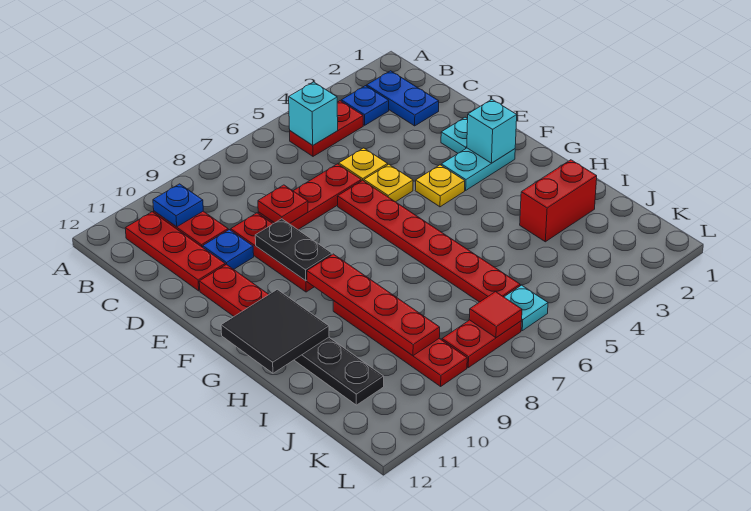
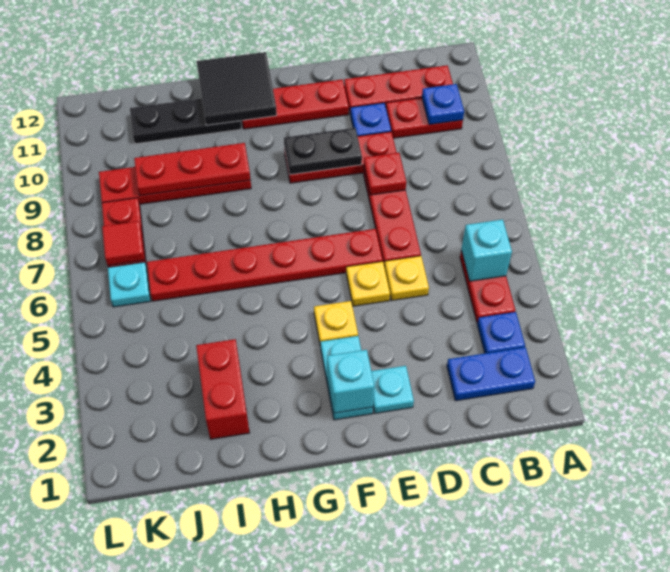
red plate G9:J9 level 2 -> red plate H9:J9 level 2

